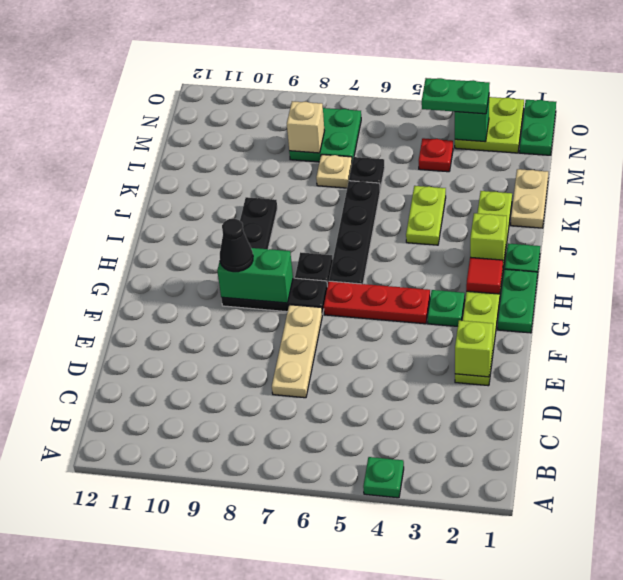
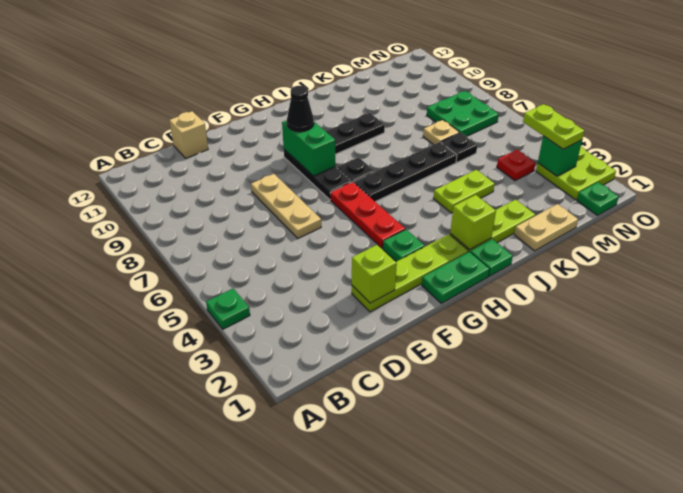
tan plate D7:F7 level 1 -> tan plate E6:E8 level 1
red tile H2 level 2 -> none
tan brick M8 level 2 -> tan brick D12 level 1
green plate N1:O1 level 1 -> green plate N1 level 1
green plate N3:N4 level 3 -> lime plate N3:N4 level 3

